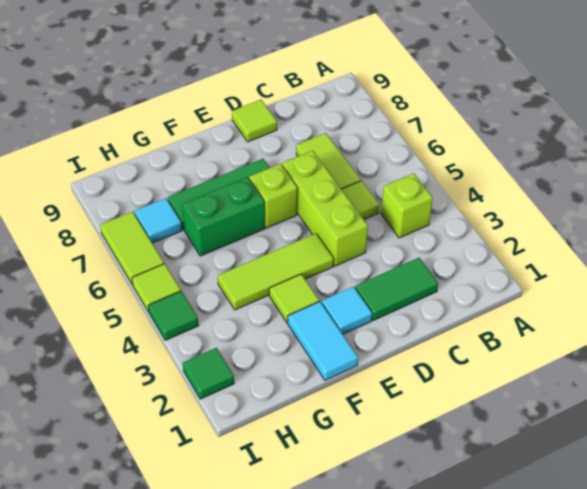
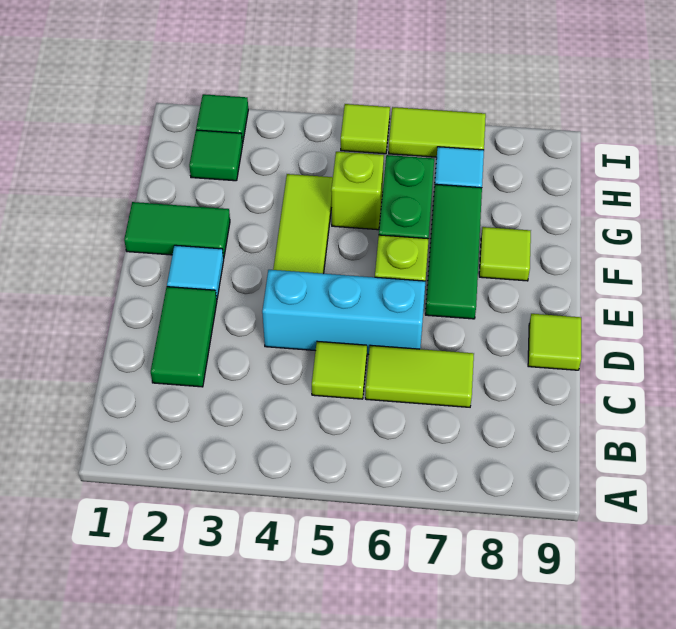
lime brick B4 level 1 -> lime brick G5 level 1
lime brick D4:D6 level 1 -> cyan brick D4:D6 level 1
cyan tile F1:F2 level 1 -> green tile F1:F2 level 1
lime tile F3 level 1 -> lime tile F8 level 1
green tile I4 level 1 -> green tile H2 level 1

